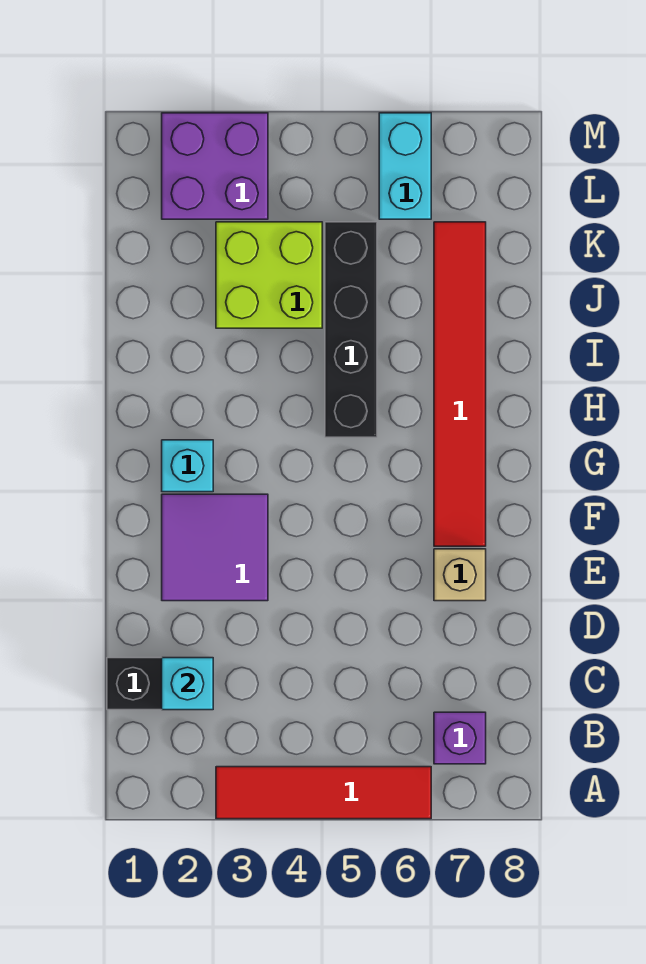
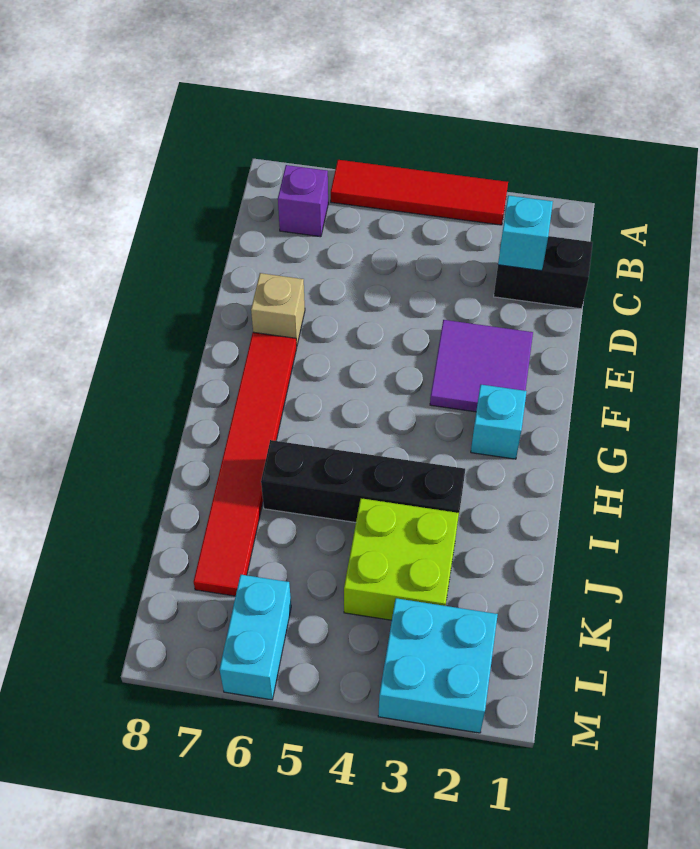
black brick H5:K5 level 1 -> black brick I3:I6 level 1
purple brick L2:M3 level 1 -> cyan brick L2:M3 level 1

